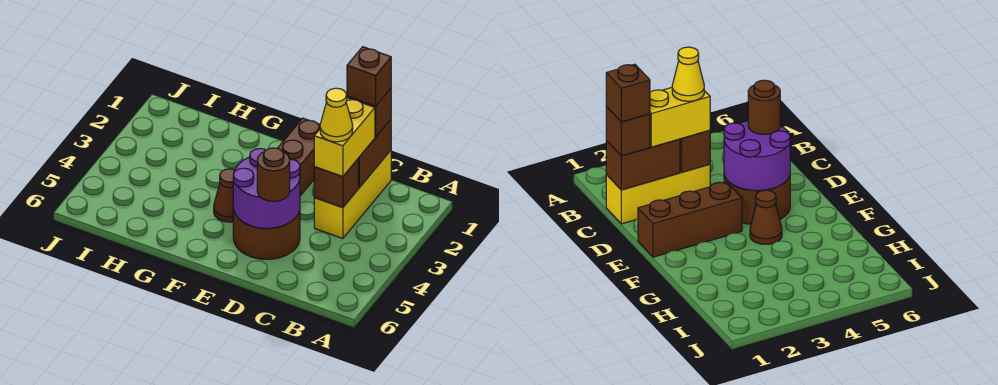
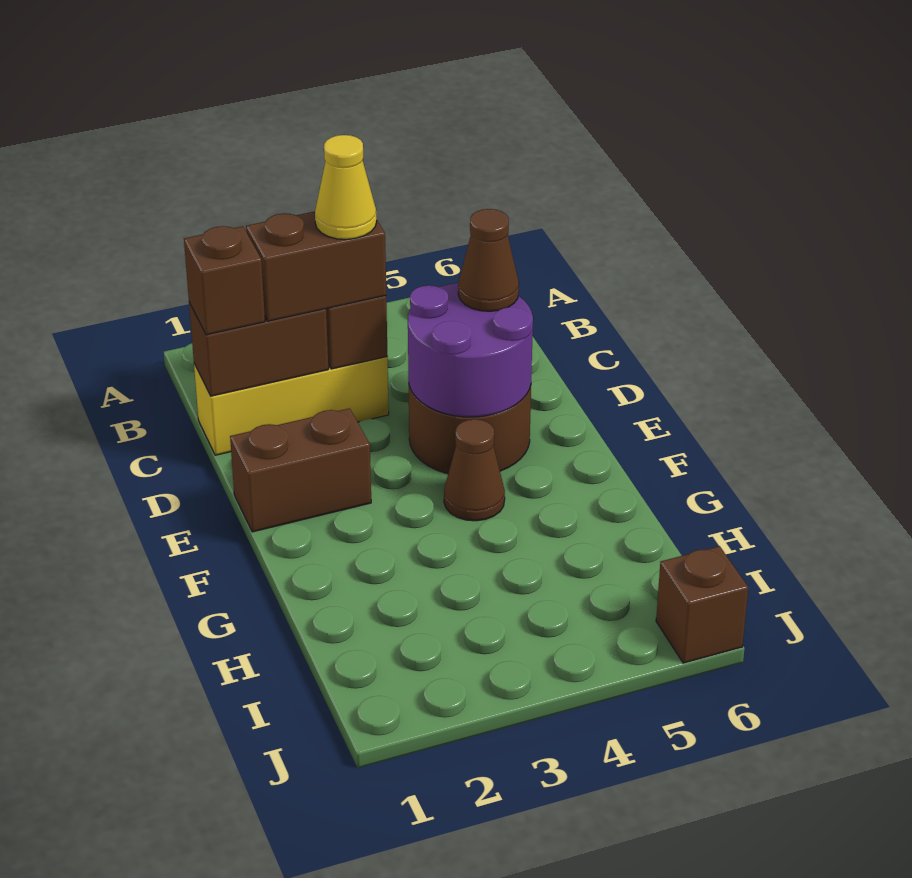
brown brick C1 level 4 -> brown brick J6 level 1
yellow brick C2:C3 level 3 -> brown brick C2:C3 level 3
brown round brick D5 level 3 -> brown cone D5 level 3
brown brick E1:E3 level 1 -> brown brick E1:E2 level 1

